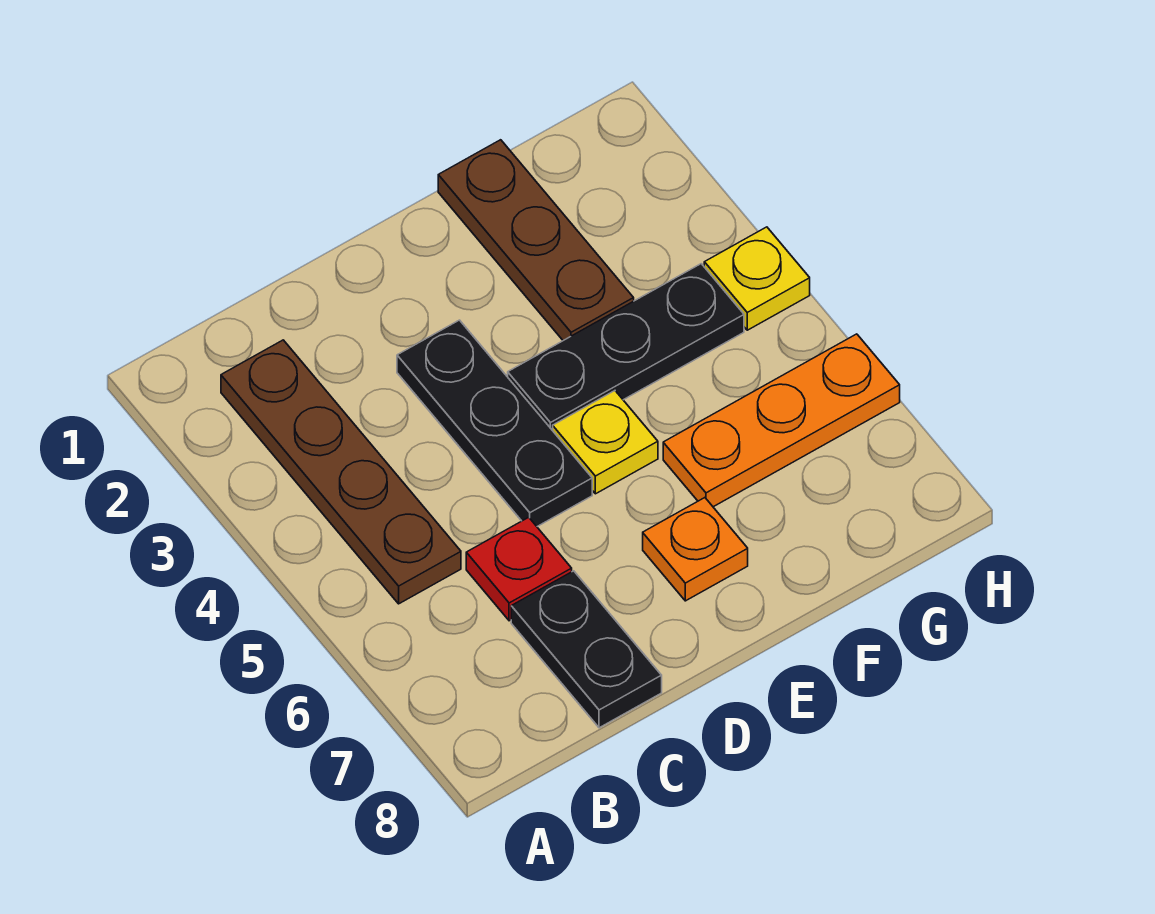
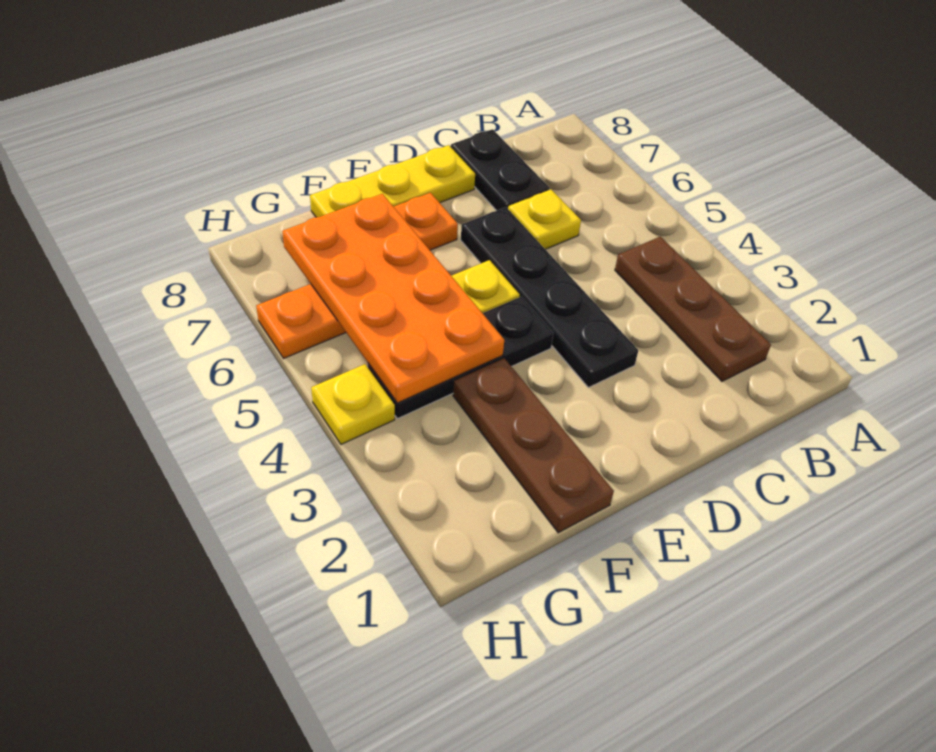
brown plate B2:B5 level 1 -> brown plate B2:B4 level 1
red plate C6 level 1 -> yellow plate C6 level 1
black plate D3:D5 level 1 -> black plate D3:D6 level 1
none -> yellow plate D8:F8 level 1
none -> orange plate F4:G7 level 2

